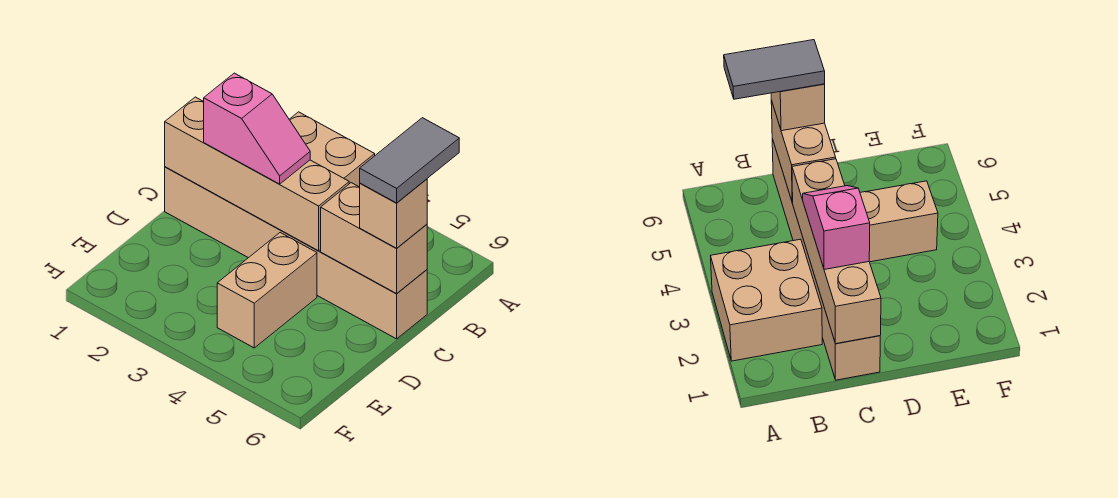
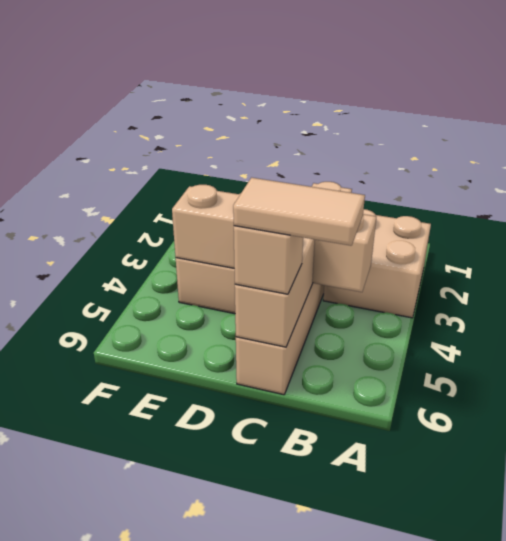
grey tile B6:C6 level 4 -> tan tile B6:C6 level 4
tan brick C1:C4 level 2 -> tan brick B4:E4 level 2
pink slope C2:C3 level 3 top 2 -> none

